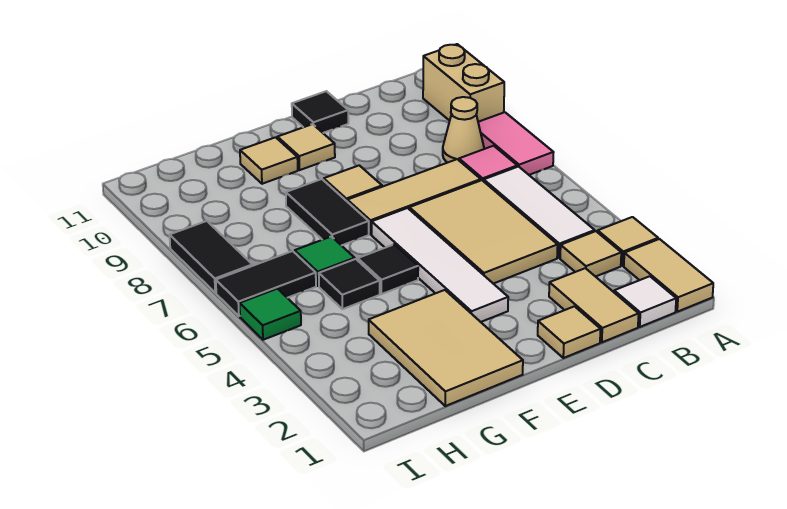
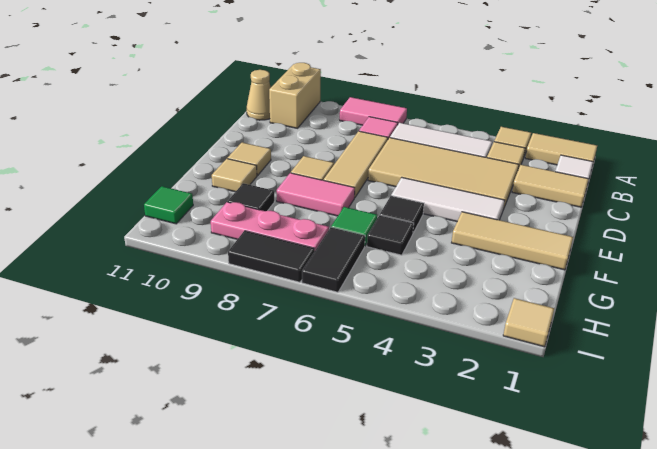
tan brick A9:A10 level 1 -> tan brick A10:B10 level 1
tan cone B8 level 1 -> tan cone B11 level 1
tan tile C4:D6 level 1 -> tan tile C3:D6 level 1
tan tile D1 level 1 -> tan tile I1 level 1
black tile D11 level 1 -> black tile G9 level 1
white tile E3:E6 level 1 -> white tile E3:E5 level 1
tan tile F1:G3 level 1 -> tan tile F1:F3 level 1
black tile F7:F8 level 1 -> pink tile F7:F8 level 1
none -> pink plate H7:H9 level 1
green tile I5 level 1 -> green tile H11 level 1

